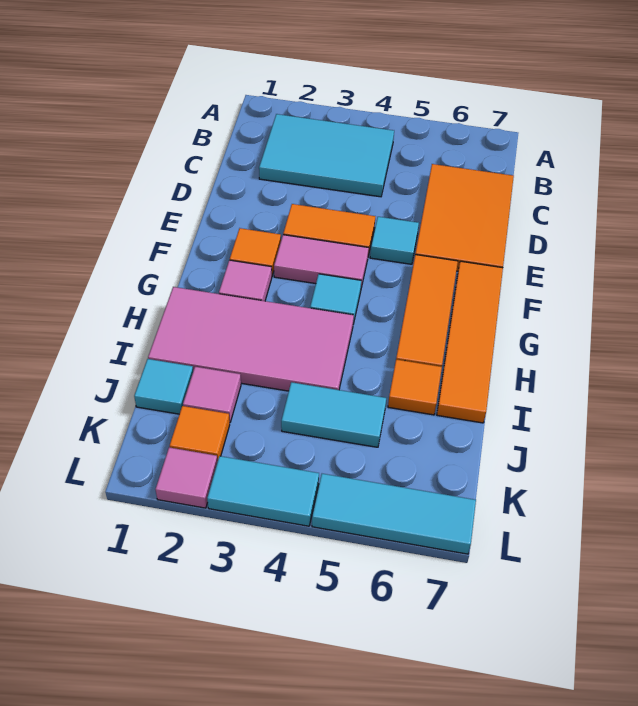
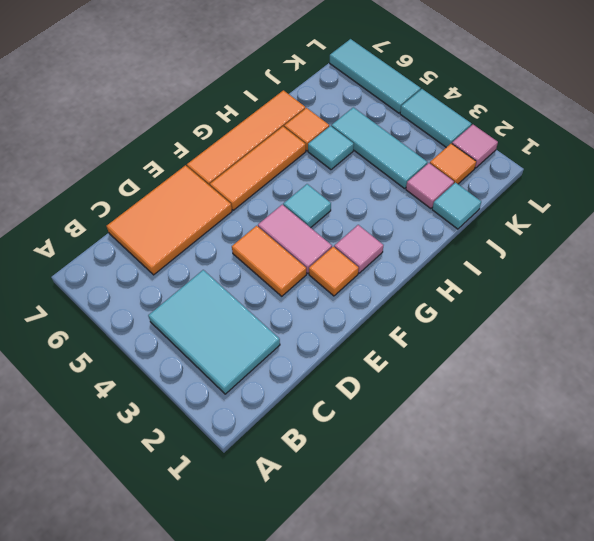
cyan tile E5 level 1 -> cyan tile I5 level 1
pink tile H1:I4 level 1 -> none
cyan tile J4:J5 level 1 -> cyan tile J3:J5 level 1

